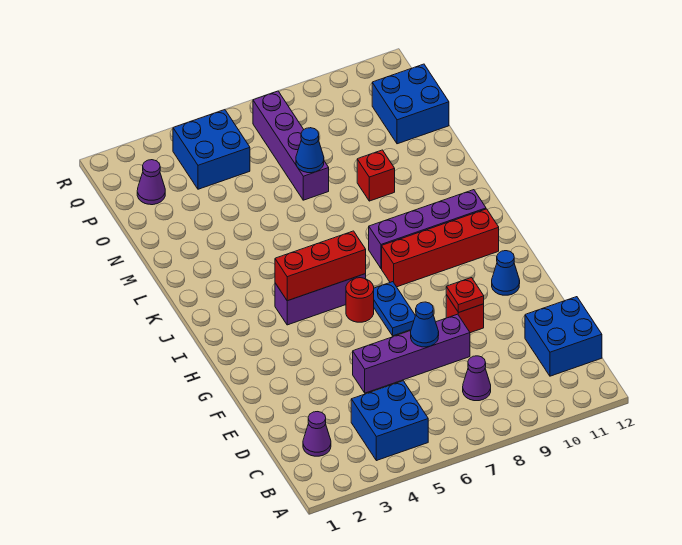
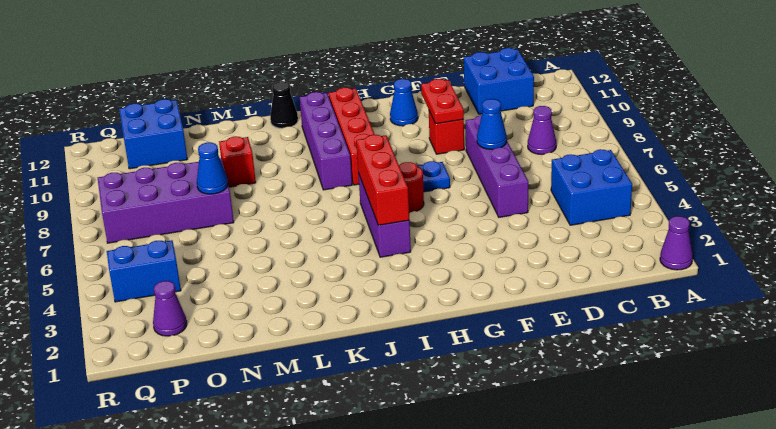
purple cone C2 level 1 -> purple cone A1 level 1
red plate F9 level 2 -> red plate F9:F10 level 2
none -> black cone K12 level 1
purple brick N7:Q7 level 1 -> purple brick N7:Q8 level 1
blue brick P4:Q5 level 1 -> blue brick P4:Q4 level 1

